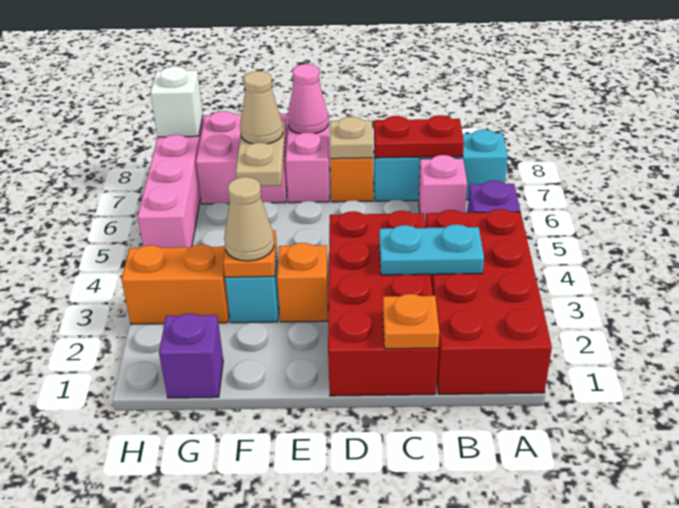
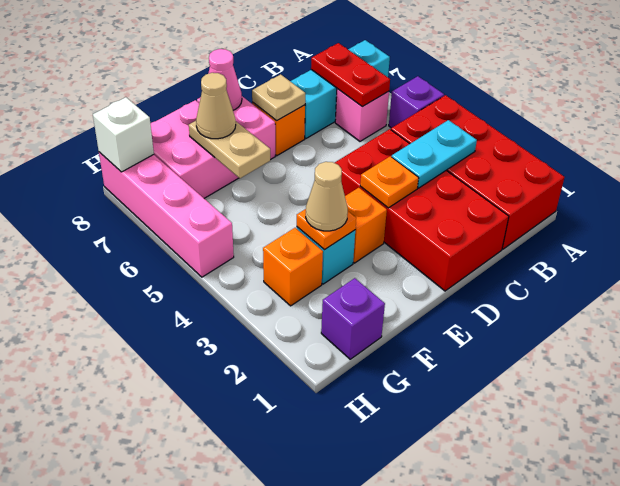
red plate B7:C7 level 2 -> red plate B6:B7 level 2
orange plate C1 level 2 -> orange plate D3 level 2
orange brick G3:H3 level 1 -> orange brick G3 level 1

